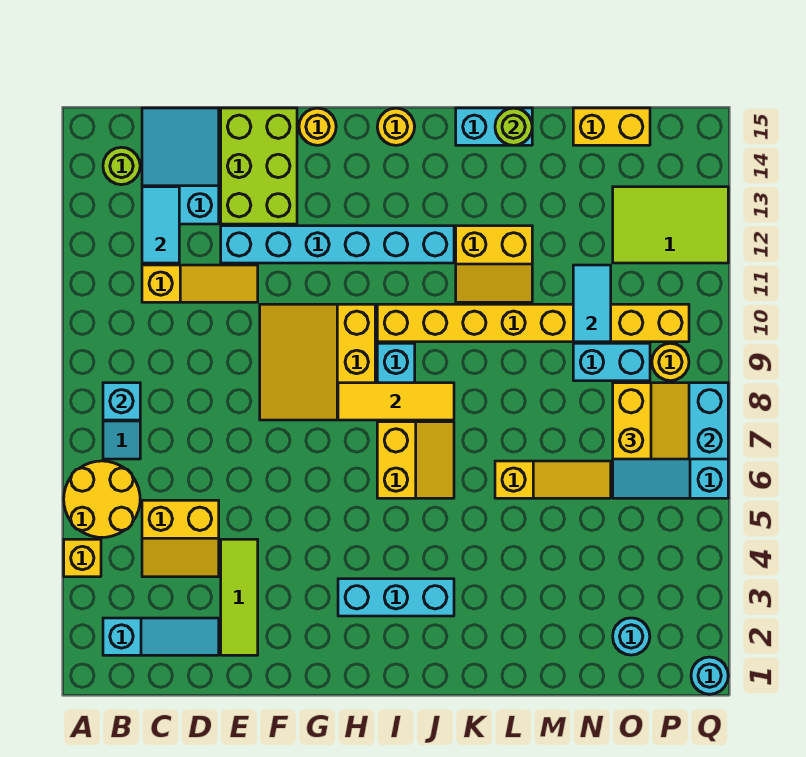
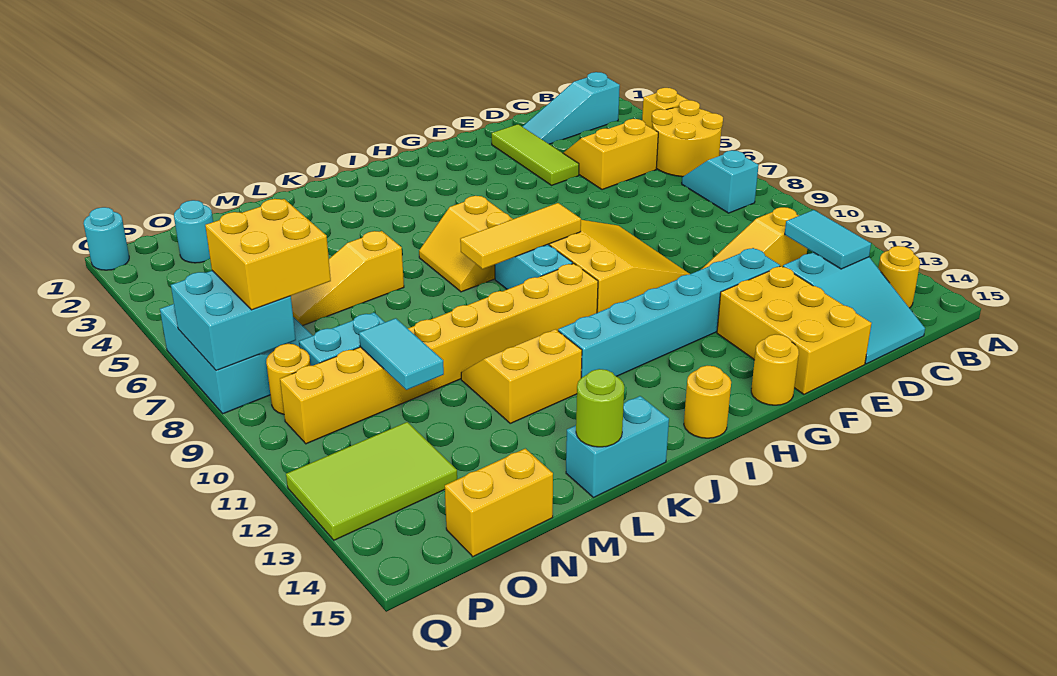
cyan brick B8 level 2 -> none
lime round brick B14 level 1 -> yellow round brick B14 level 1
lime brick E13:F15 level 1 -> yellow brick E13:F15 level 1
cyan brick H3:J3 level 1 -> none
yellow slope O7:P8 level 3 top O -> yellow brick O7:P8 level 3

